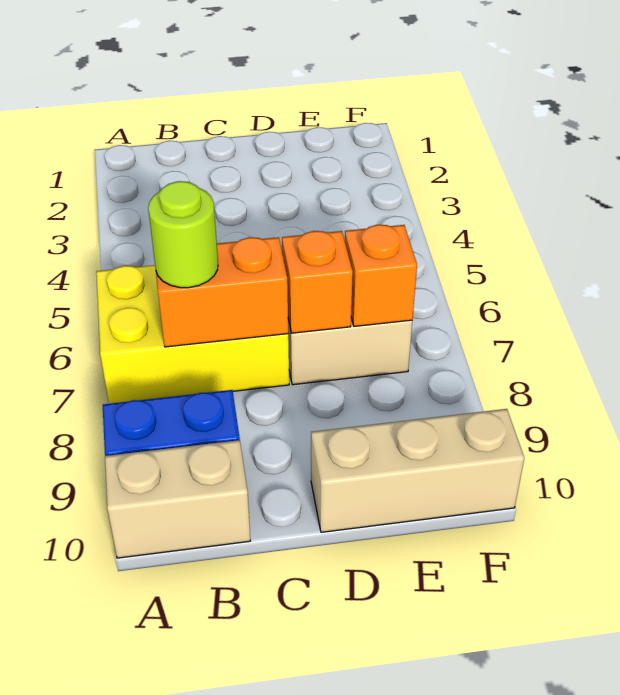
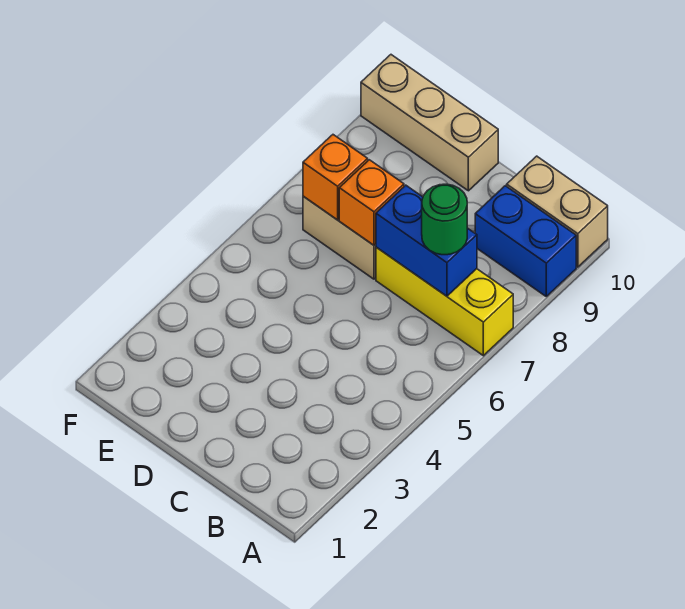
yellow brick A6:C7 level 1 -> yellow brick A7:C7 level 1
orange brick B7:C7 level 2 -> blue brick B7:C7 level 2
lime round brick B7 level 3 -> green round brick B7 level 3

